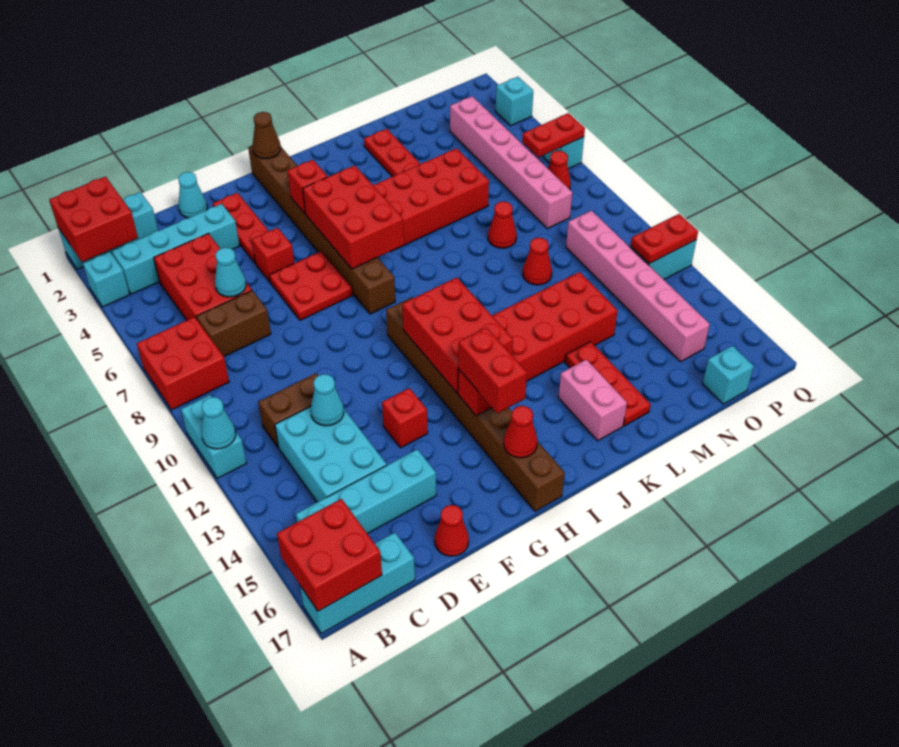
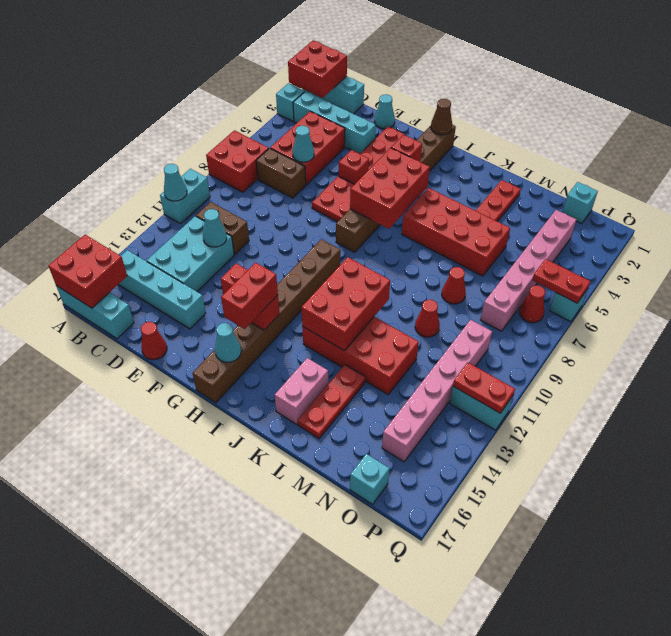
red brick H11:I13 level 2 -> red brick J11:K13 level 2
red cone H16 level 2 -> cyan cone H16 level 2
cyan brick Q3 level 1 -> cyan brick O1 level 1

